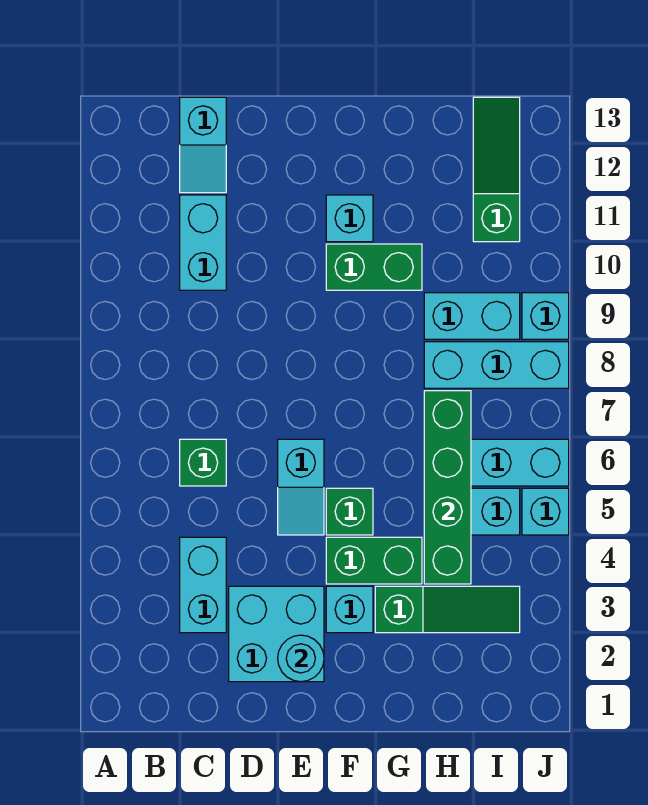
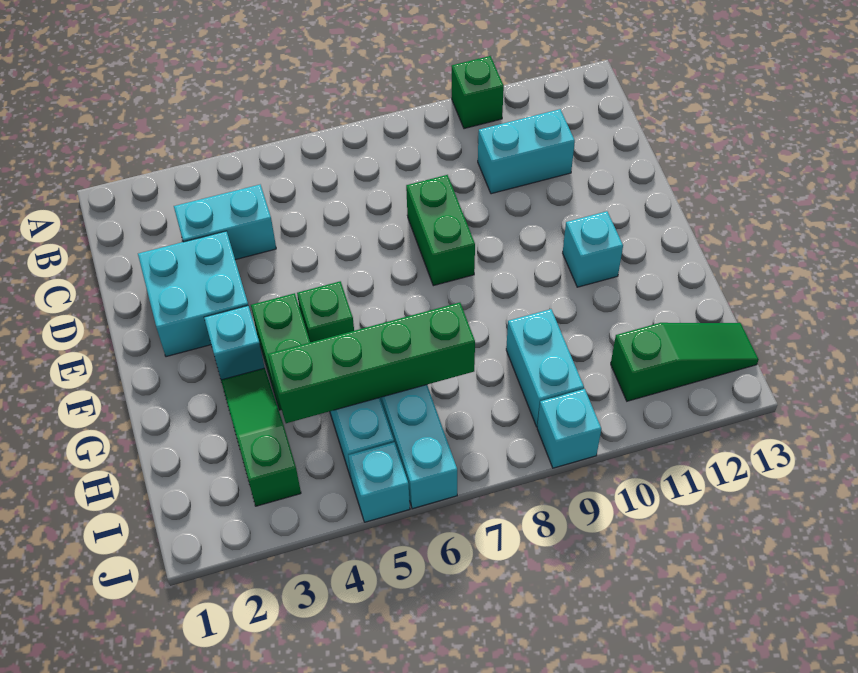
green brick C6 level 1 -> green brick A10 level 1
cyan slope C12:C13 level 1 top 13 -> none
cyan round brick E2 level 2 -> none
cyan slope E5:E6 level 1 top 6 -> none
green brick F10:G10 level 1 -> green brick D8:E8 level 1
green slope G3:I3 level 1 top G -> green slope G3:I3 level 1 top I
cyan brick H8:J8 level 1 -> none

